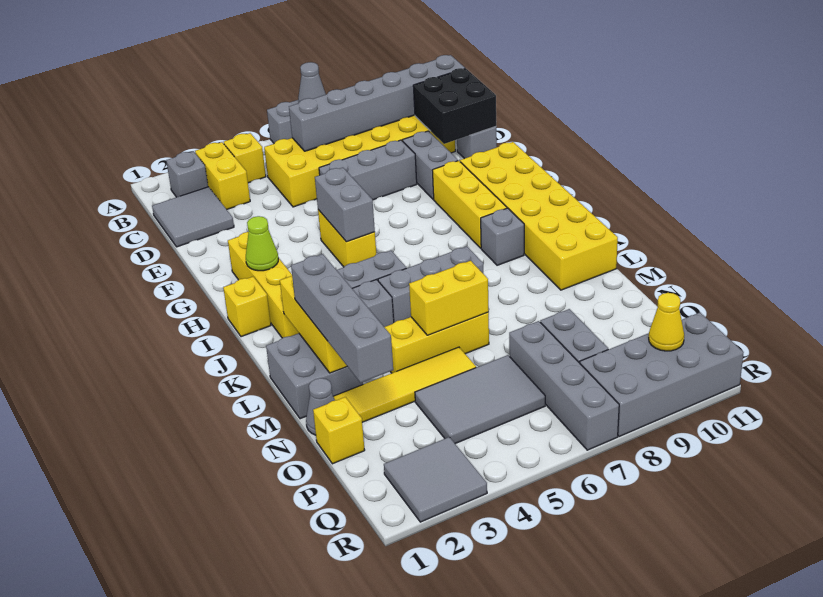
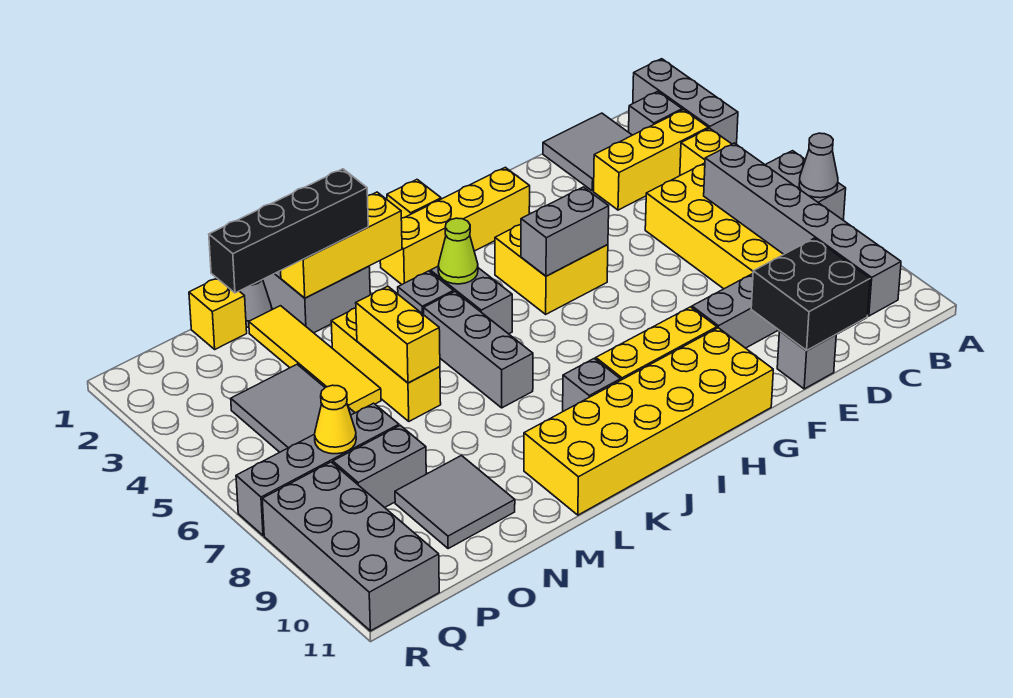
yellow brick B3:C3 level 1 -> yellow brick B3:D3 level 1
grey brick E6:E8 level 1 -> grey brick A1:A3 level 1
yellow brick G5:H5 level 1 -> yellow brick G4:H5 level 1
lime cone H2 level 2 -> lime cone J4 level 2
grey brick L2:O2 level 3 -> black brick L2:O2 level 3
grey tile Q2:R3 level 1 -> grey tile N9:O10 level 1
yellow cone Q10 level 2 -> yellow cone P7 level 2

